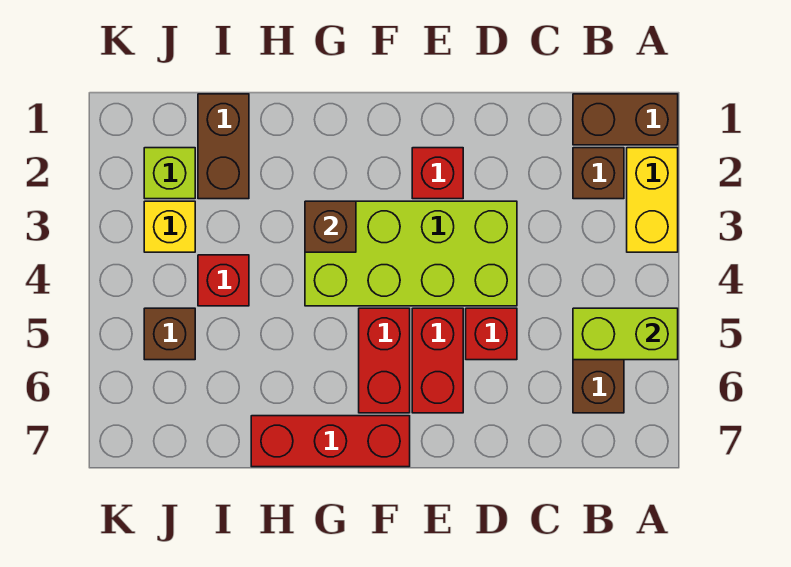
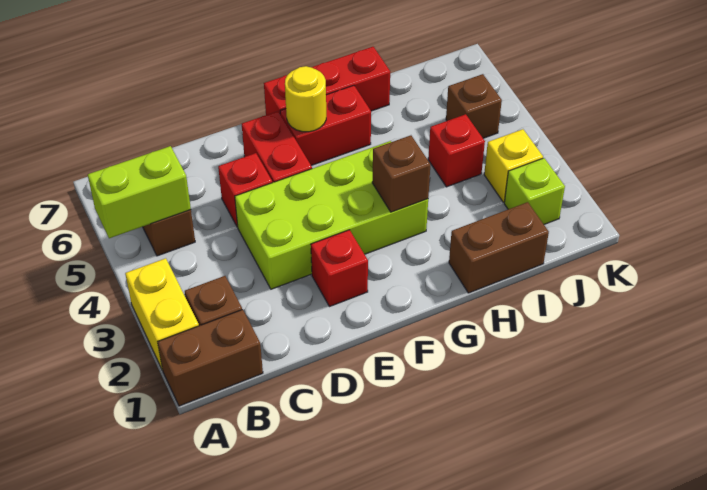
red brick F5:F6 level 1 -> red brick F6:G6 level 1
none -> yellow round brick F6 level 2
brown brick I1:I2 level 1 -> brown brick H1:I1 level 1

